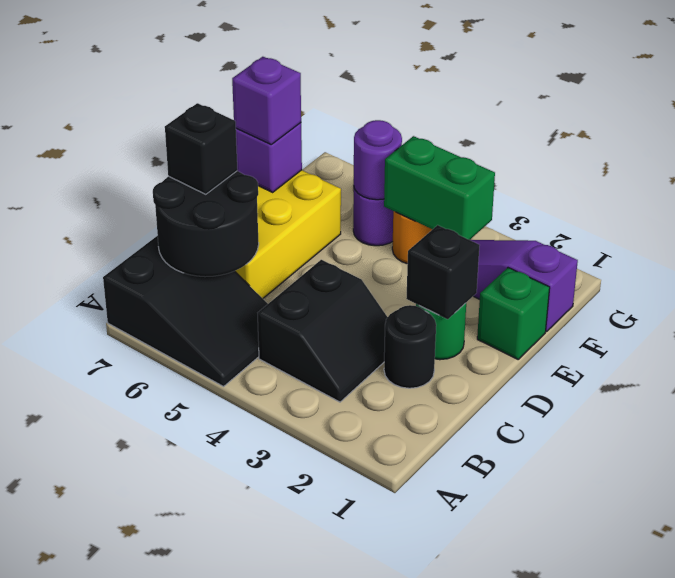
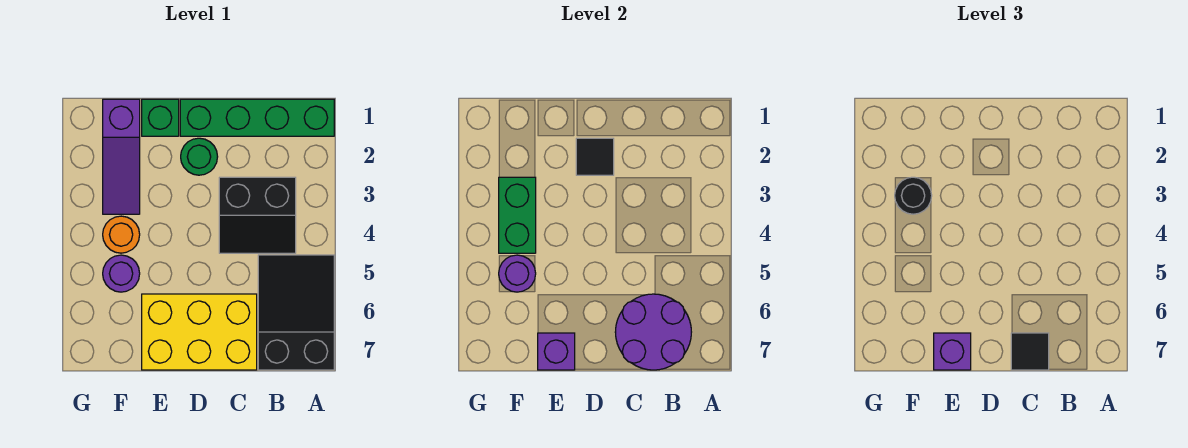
none -> green brick A1:D1 level 1
black slope B3:C4 level 1 top 4 -> black slope B3:C4 level 1 top 3
black round brick B6:C7 level 2 -> purple round brick B6:C7 level 2
black round brick C2 level 1 -> black round brick F3 level 3
black brick C7 level 3 -> black tile C7 level 3
black brick D2 level 2 -> black tile D2 level 2

